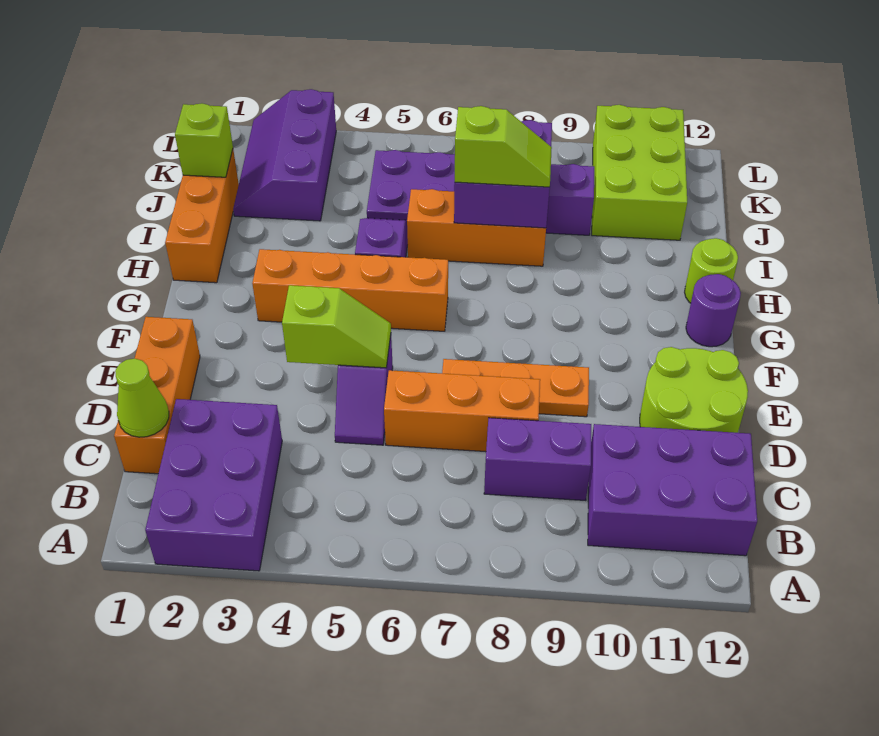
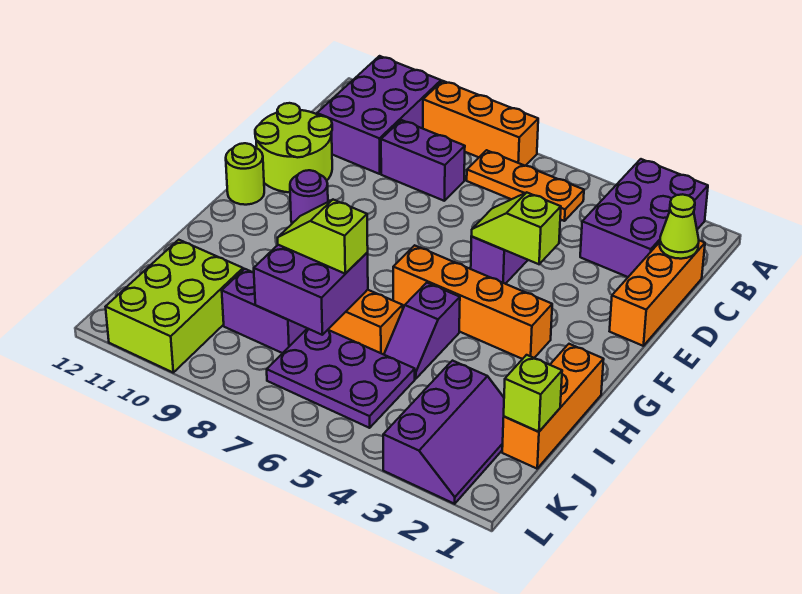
purple brick B10:C12 level 1 -> purple brick A10:C11 level 1
orange brick D6:D8 level 1 -> orange brick A7:A9 level 1
orange plate E7:E9 level 1 -> orange plate B5:B7 level 1
purple round brick G12 level 1 -> purple round brick F10 level 1
lime round brick H12 level 1 -> lime round brick F12 level 1

